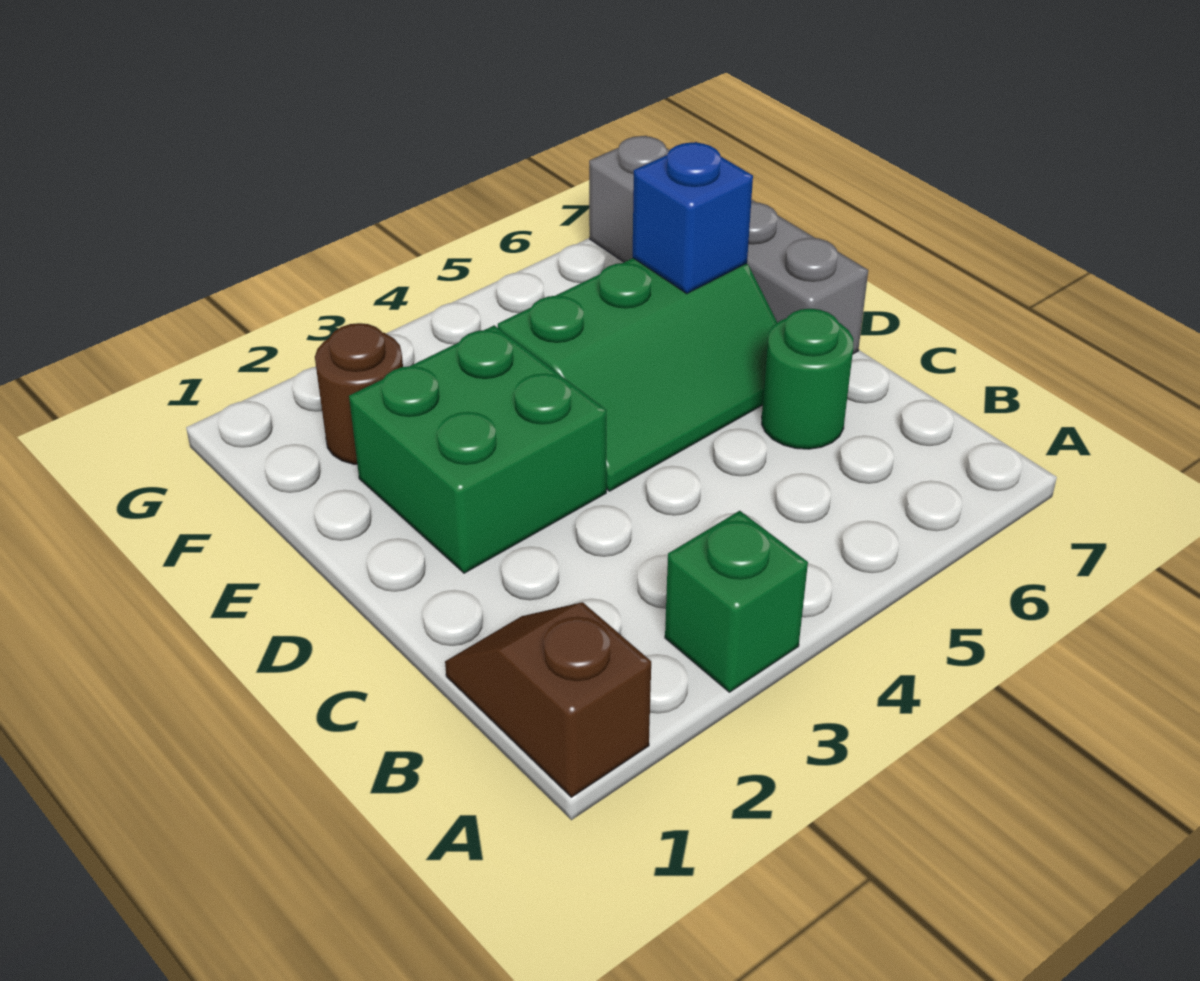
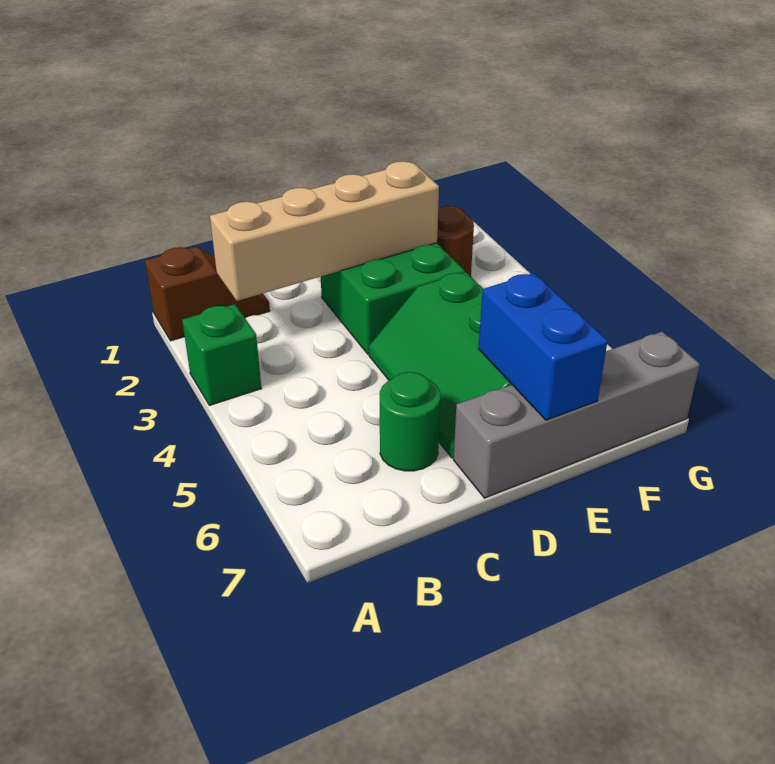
none -> tan brick B2:E2 level 2
blue brick E6 level 2 -> blue brick E6:E7 level 2

